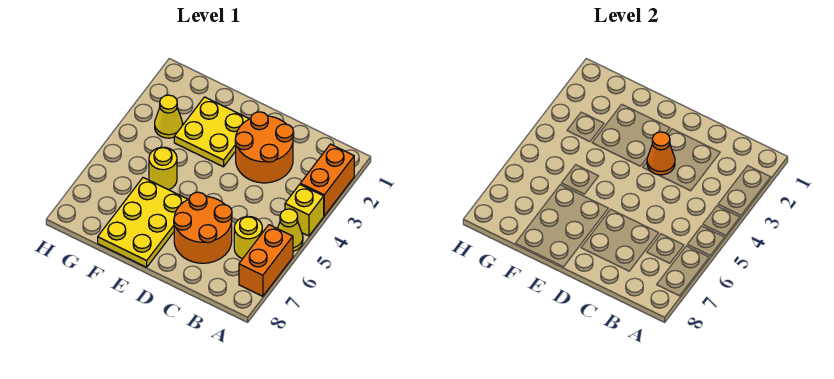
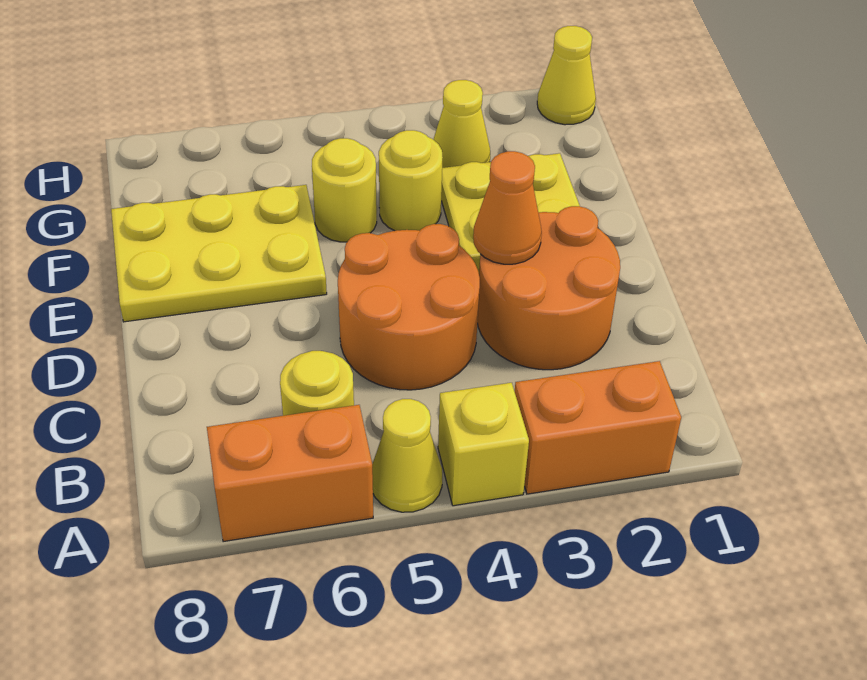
orange round brick C6:D7 level 1 -> orange round brick C4:D5 level 1
none -> yellow round brick F4 level 1
none -> yellow cone H1 level 1

